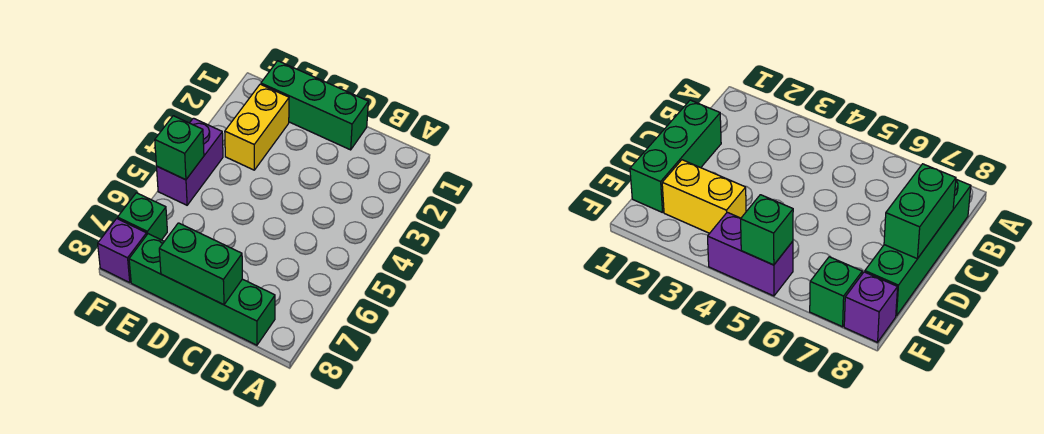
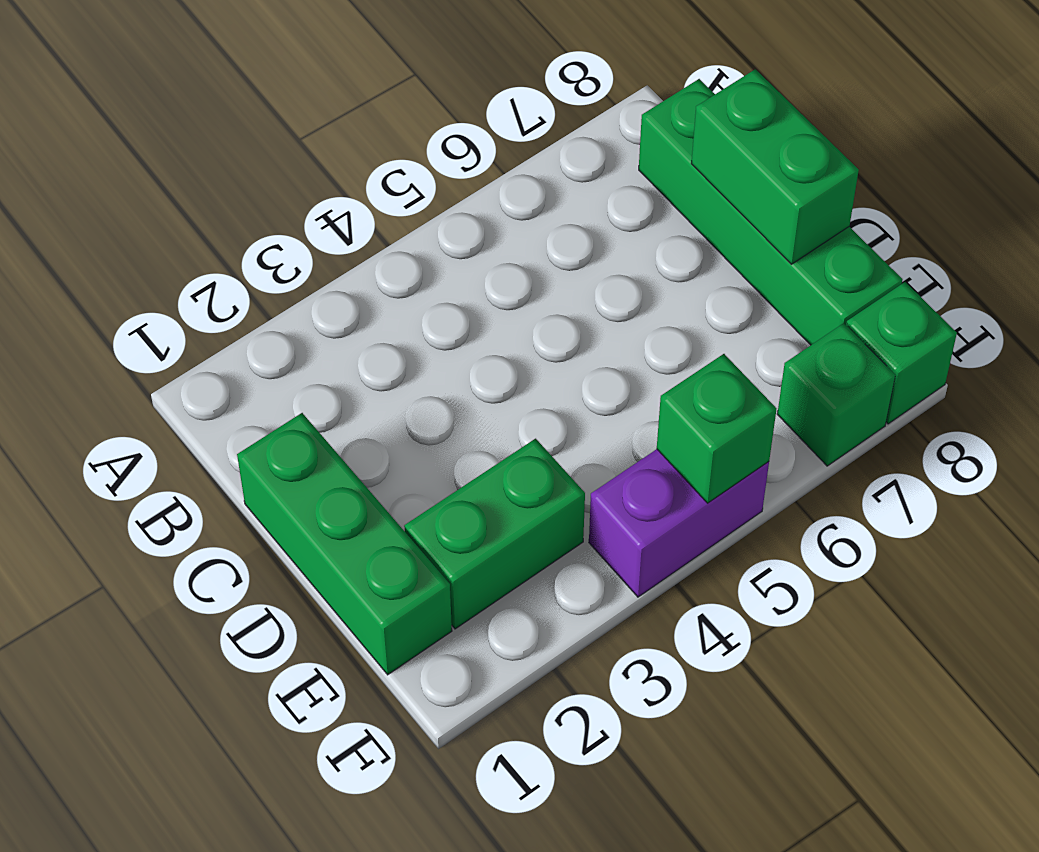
yellow brick E2:E3 level 1 -> green brick E2:E3 level 1
purple brick F8 level 1 -> green brick F8 level 1

